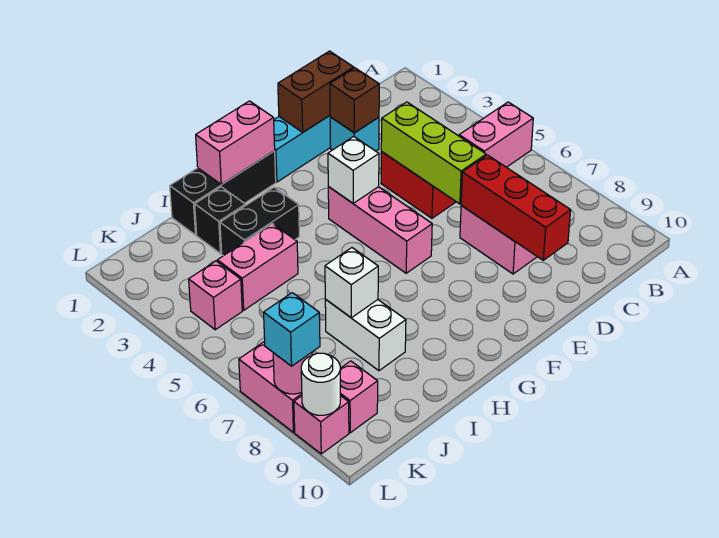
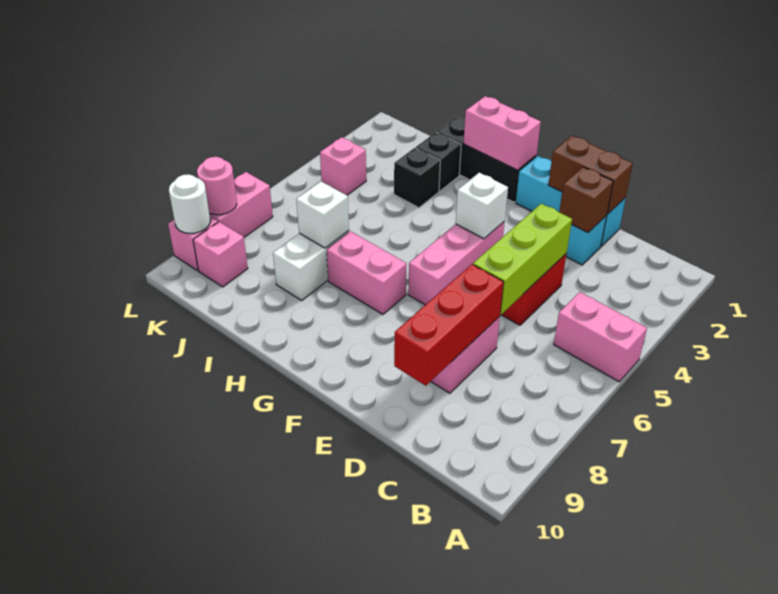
black brick H3:I3 level 1 -> black brick I3 level 1
pink brick I4:J4 level 1 -> pink brick G7:H7 level 1
cyan brick L8 level 3 -> none

